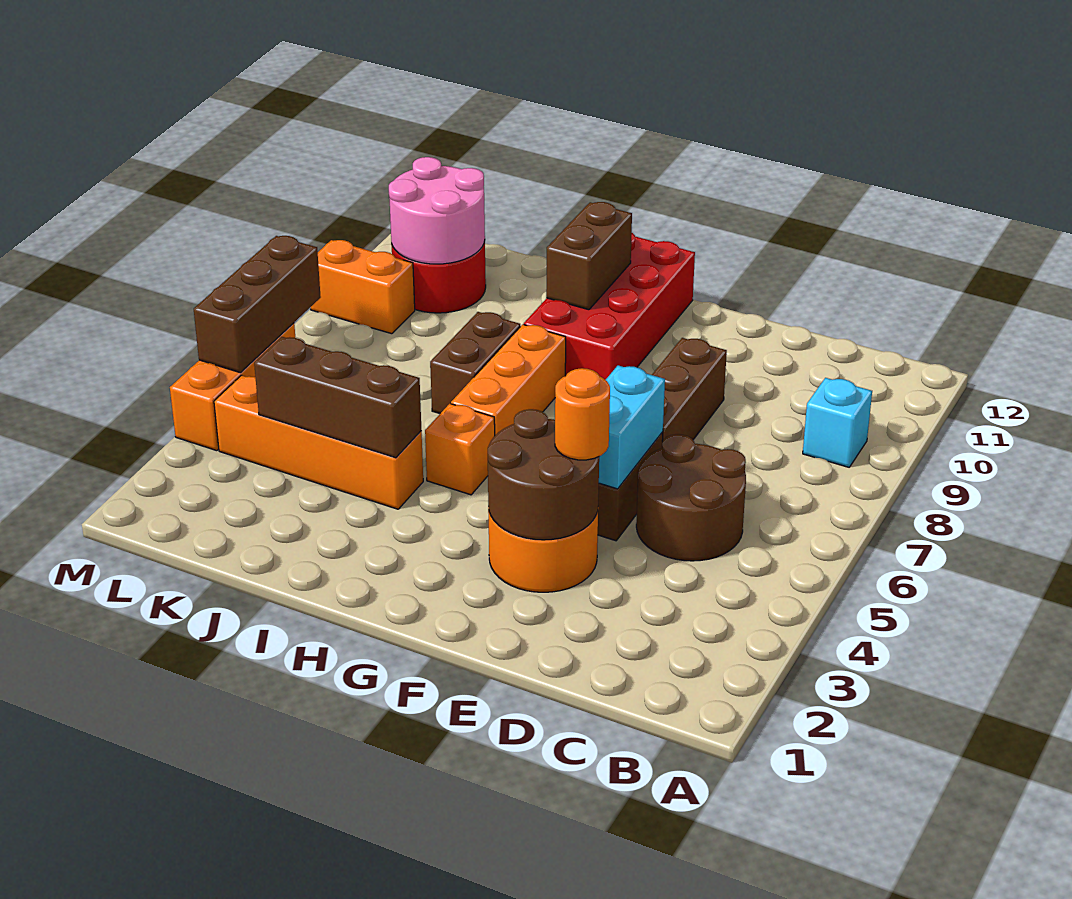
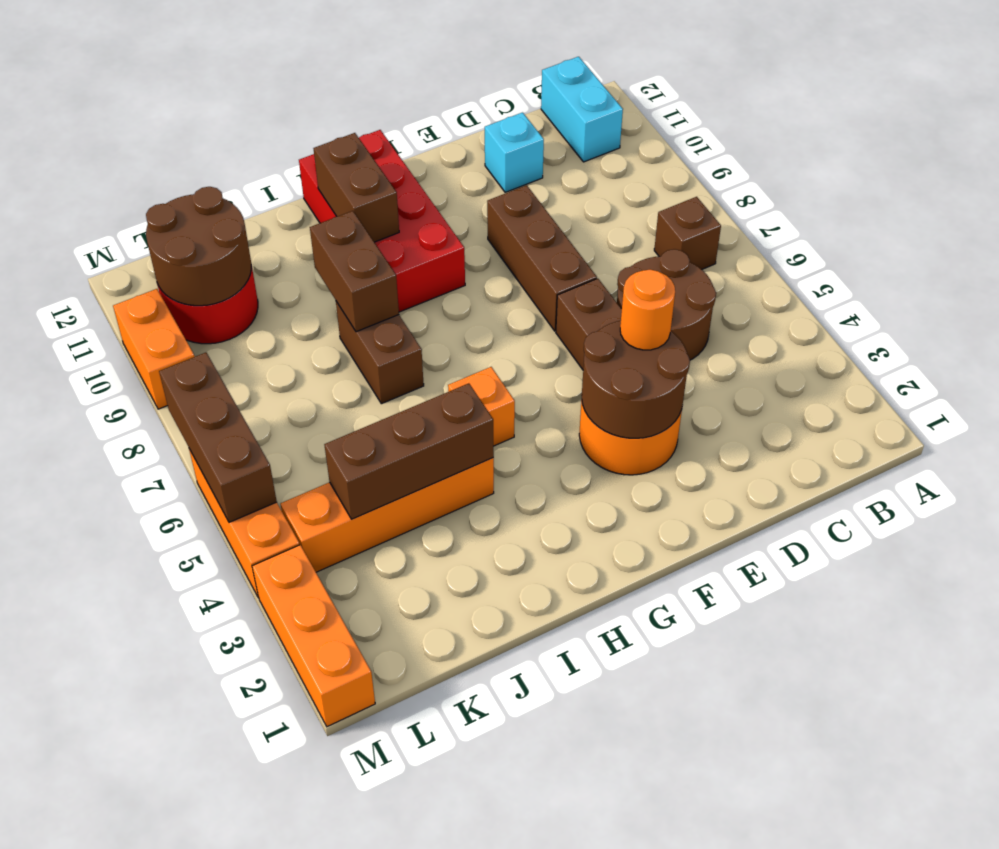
none -> brown brick B7 level 1
cyan brick B9 level 1 -> cyan brick D11 level 1
cyan brick E5:E6 level 2 -> cyan brick B11:B12 level 1
orange brick H6:H8 level 1 -> orange brick M1:M3 level 1
none -> brown brick I8:I9 level 2
pink round brick K10:L11 level 2 -> brown round brick K10:L11 level 2
orange brick L9:M9 level 1 -> orange brick M9:M10 level 1

